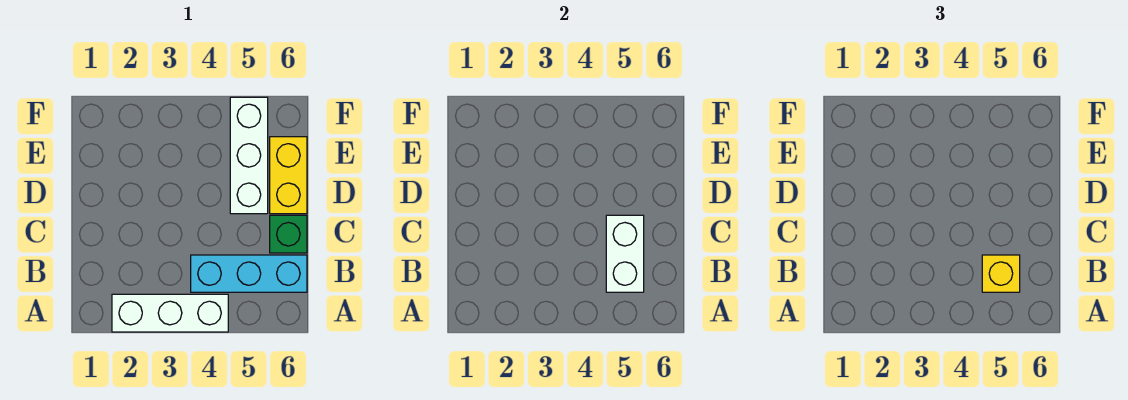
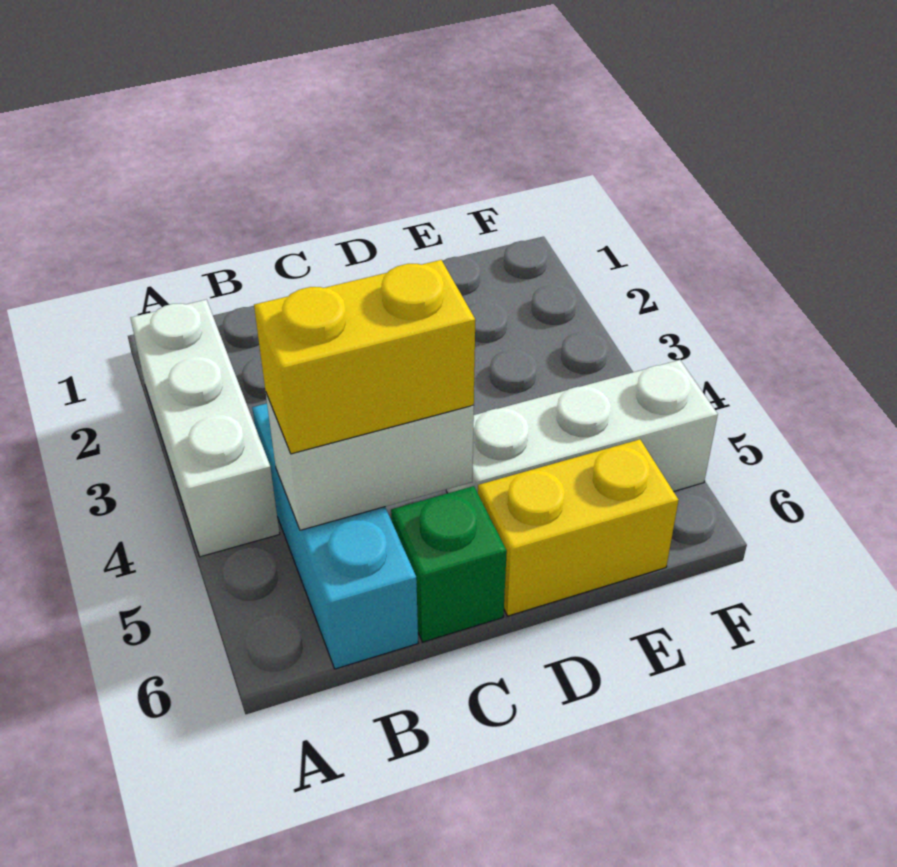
yellow brick B5 level 3 -> yellow brick B5:C5 level 3

